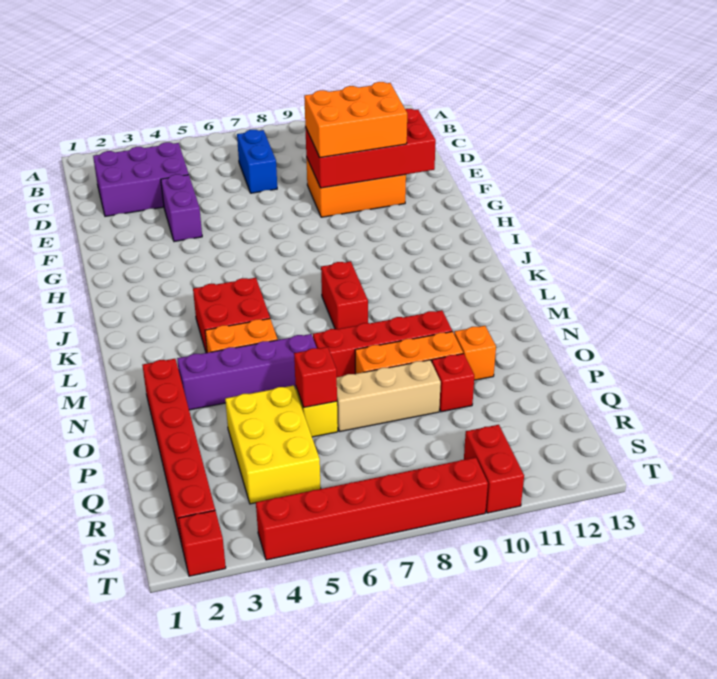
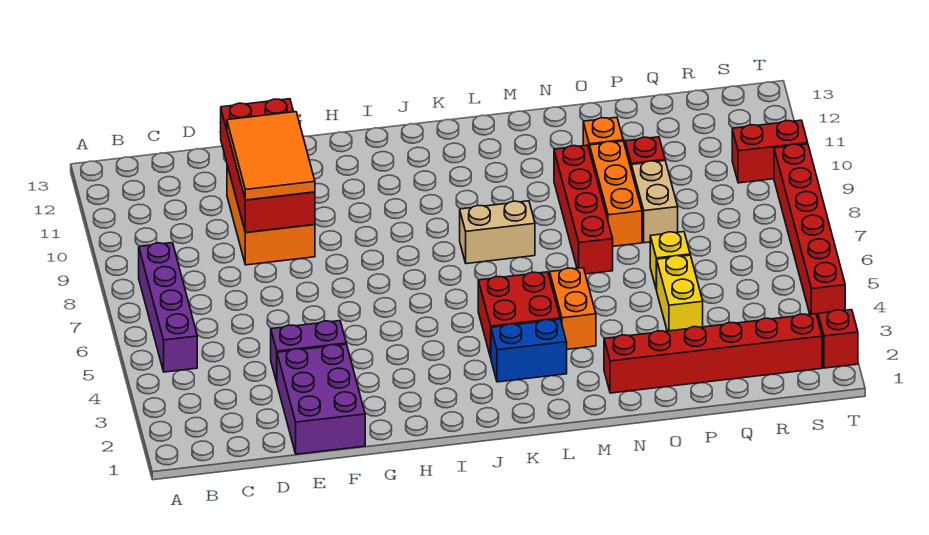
purple brick C2:D4 level 1 -> purple brick E1:F3 level 1
blue brick C7:D7 level 1 -> blue brick K3:L3 level 1
orange brick E9:F11 level 3 -> orange tile E9:F11 level 3
red brick K8:L8 level 1 -> tan brick K8:L8 level 1
purple brick N3:N6 level 1 -> purple brick B5:B8 level 1
yellow brick P4:R5 level 1 -> yellow brick P4:P5 level 1
red brick P6 level 2 -> none
tan brick P7:P9 level 1 -> tan brick P8:P9 level 1

